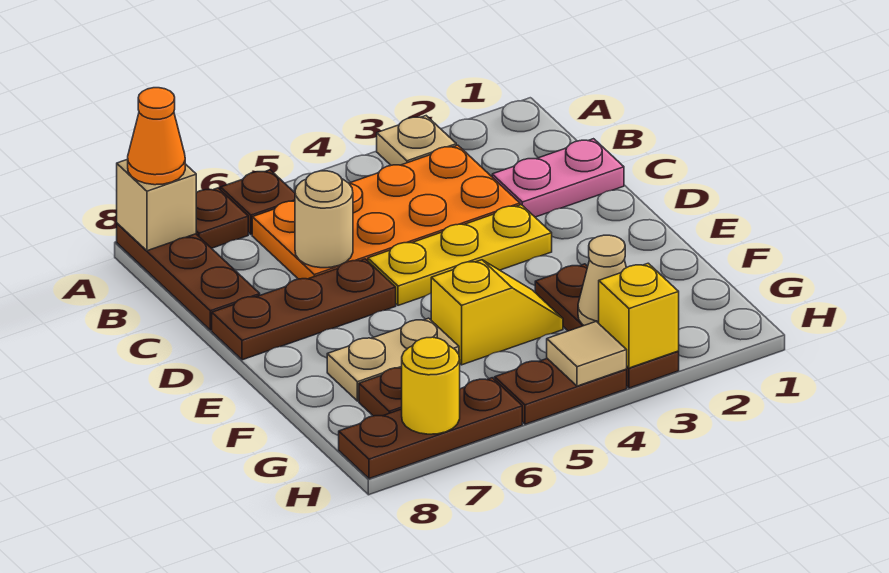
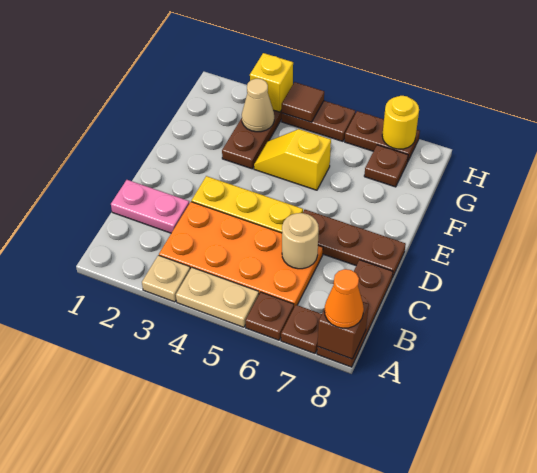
tan brick A8 level 2 -> brown brick A8 level 2
tan plate F6:F7 level 1 -> tan plate A4:A5 level 1
tan tile H4 level 2 -> brown tile H4 level 2
brown plate H6:H8 level 1 -> brown plate H6:H7 level 1

